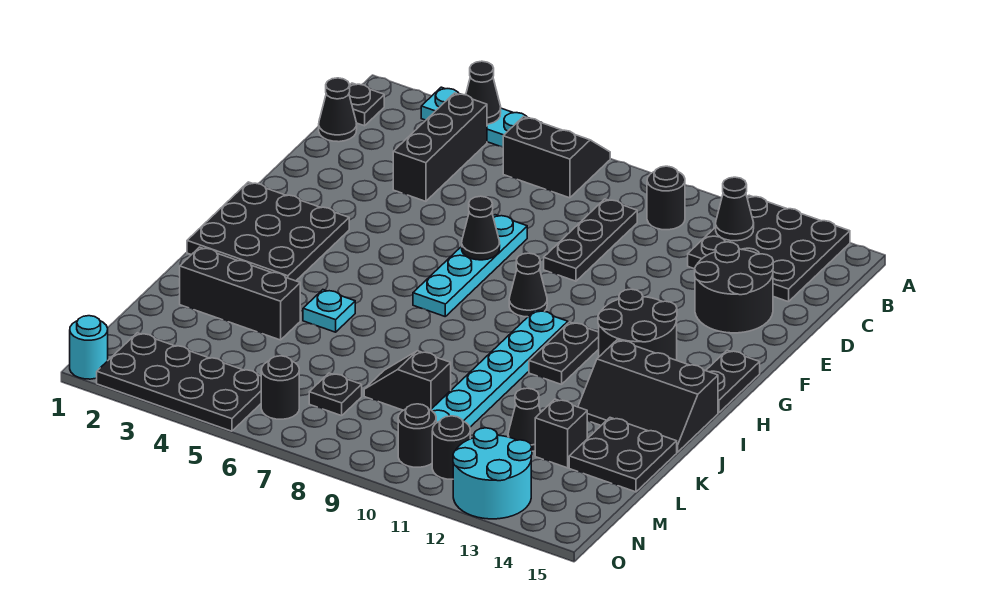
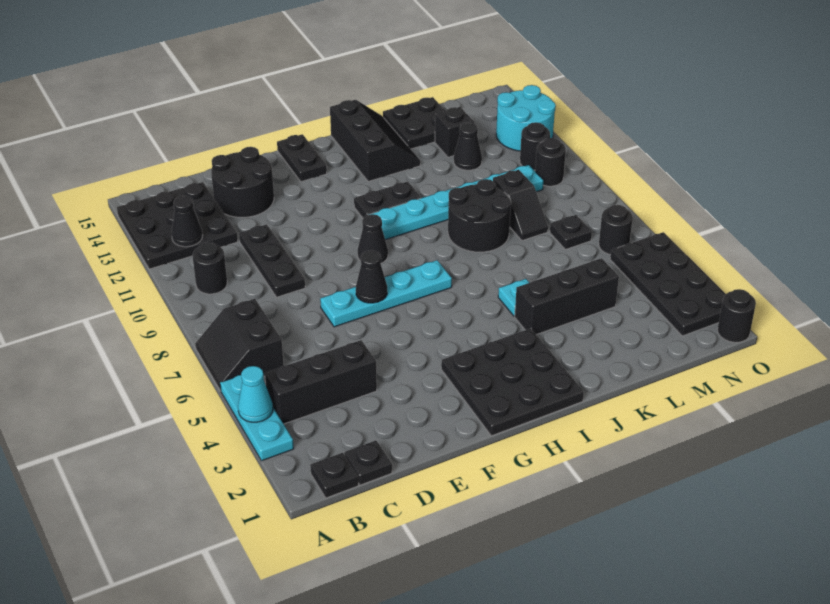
black cone A4 level 2 -> cyan cone A4 level 2
black cone C1 level 1 -> black plate C1 level 1
black plate C9:E9 level 1 -> black plate D9:D11 level 1
black round brick G12:H13 level 1 -> black round brick J8:K9 level 1
black plate G15:H15 level 1 -> black plate G14:G15 level 1
black brick K2:K4 level 1 -> black brick J4:L4 level 1
cyan round brick O1 level 1 -> black round brick O1 level 1

